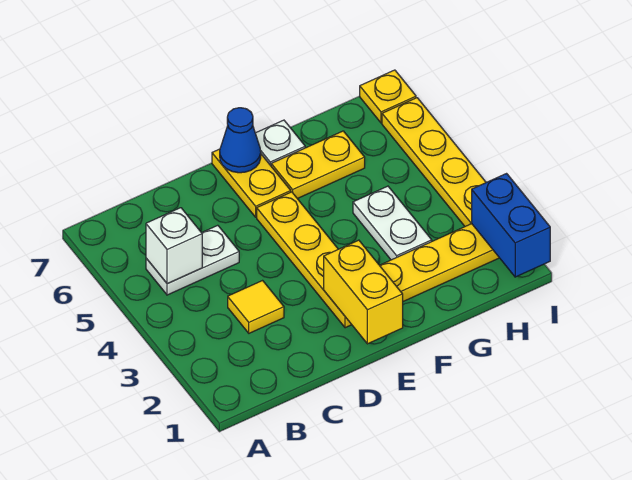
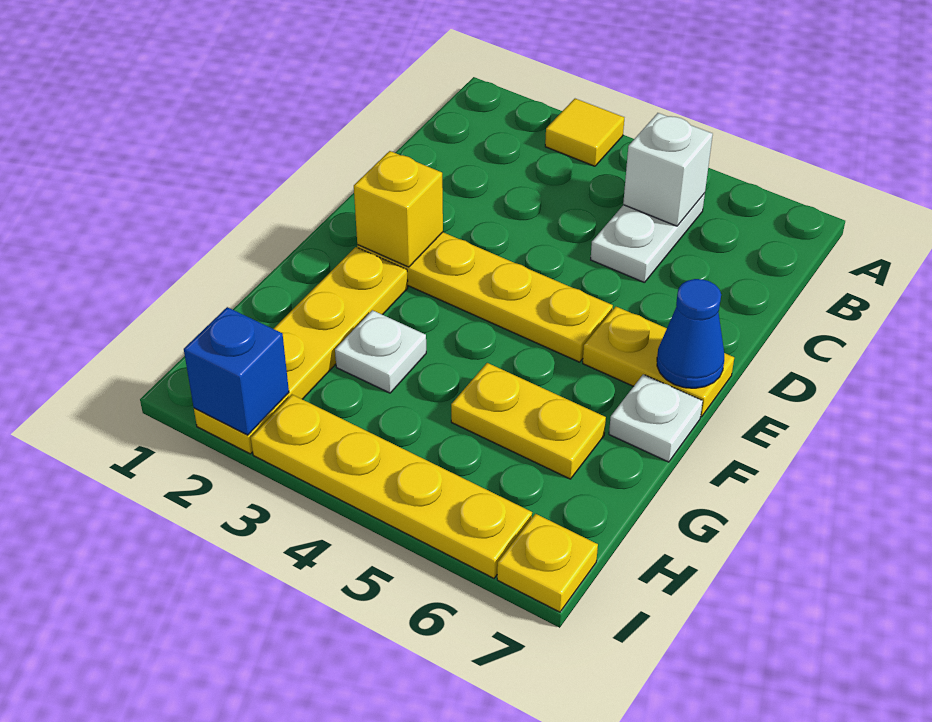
yellow tile C3 level 1 -> yellow tile A3 level 1
yellow brick E1:E2 level 2 -> yellow brick E2 level 2
yellow plate F6:G6 level 1 -> yellow plate G5:G6 level 1
white plate G3:G4 level 1 -> white plate G3 level 1
blue brick I1:I2 level 2 -> blue brick I2 level 2

